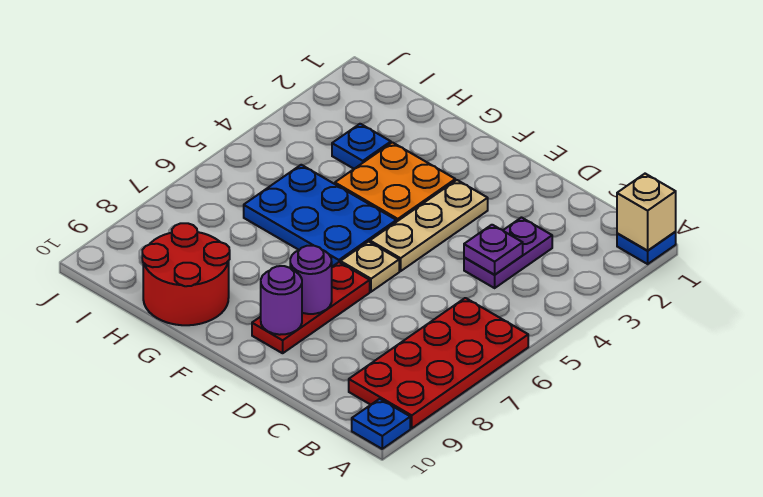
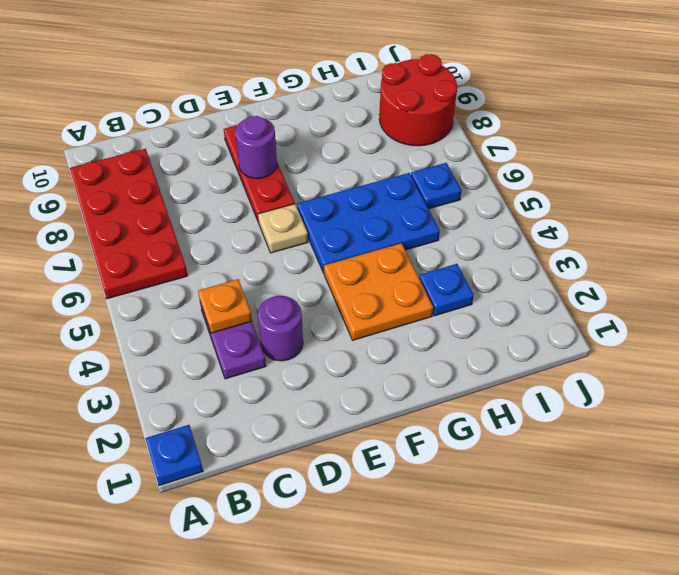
tan brick A1 level 2 -> none
blue plate A10 level 1 -> blue plate I6 level 1
purple plate C4 level 2 -> orange plate C4 level 2
tan plate E3:E5 level 1 -> none
purple round brick E9 level 2 -> purple round brick D3 level 1
red round brick G9:H10 level 1 -> red round brick I8:J9 level 1

